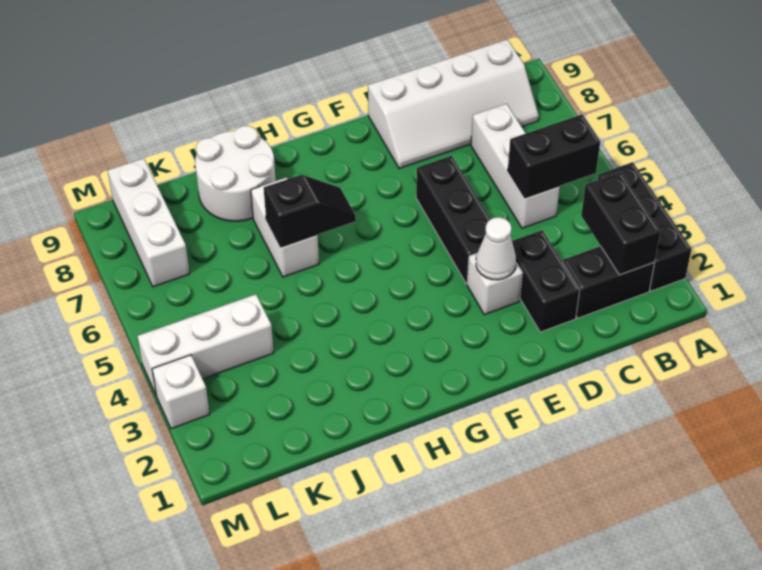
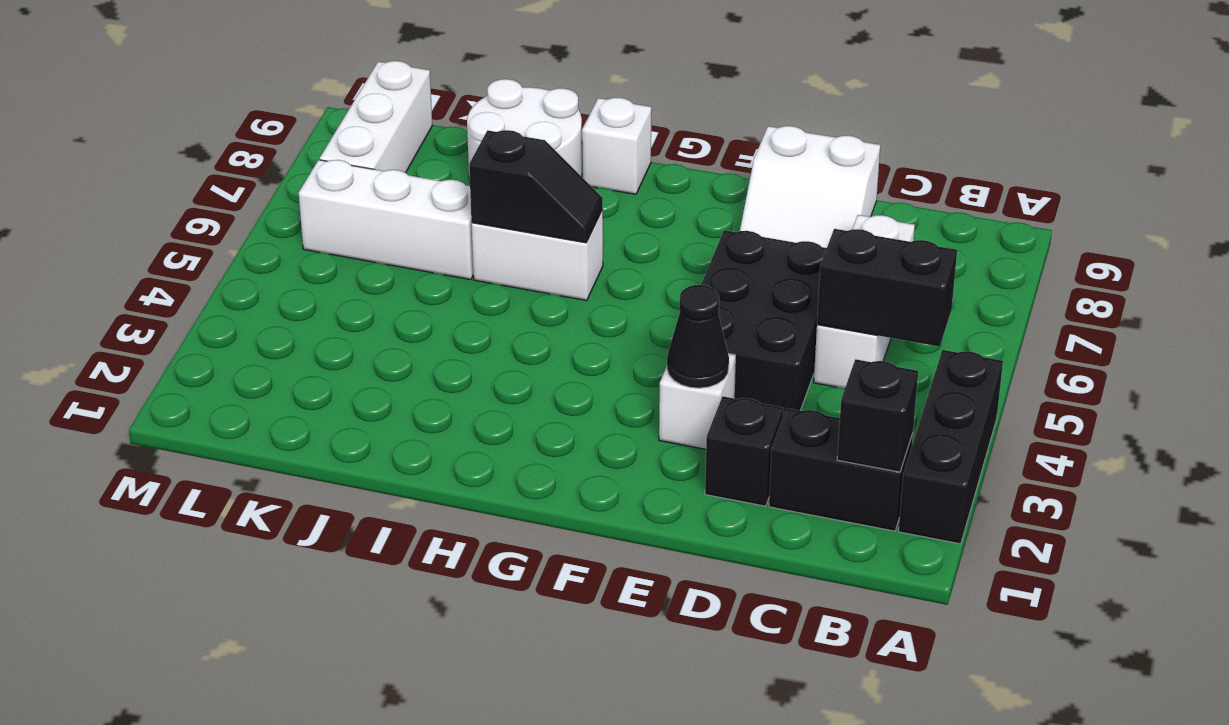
black brick B2:B3 level 2 -> black brick B2 level 2
white slope B8:E9 level 1 top 9 -> white slope D8:E9 level 1 top 9
black brick D2:D3 level 1 -> black brick D2 level 1
white cone E3 level 2 -> black cone E3 level 2
black brick E4:E6 level 1 -> black brick D4:E6 level 1
white brick I6:I7 level 1 -> white brick H6:I6 level 1
white brick K4:M4 level 1 -> white brick J6:L6 level 1
white brick M3 level 1 -> white brick H9 level 1

